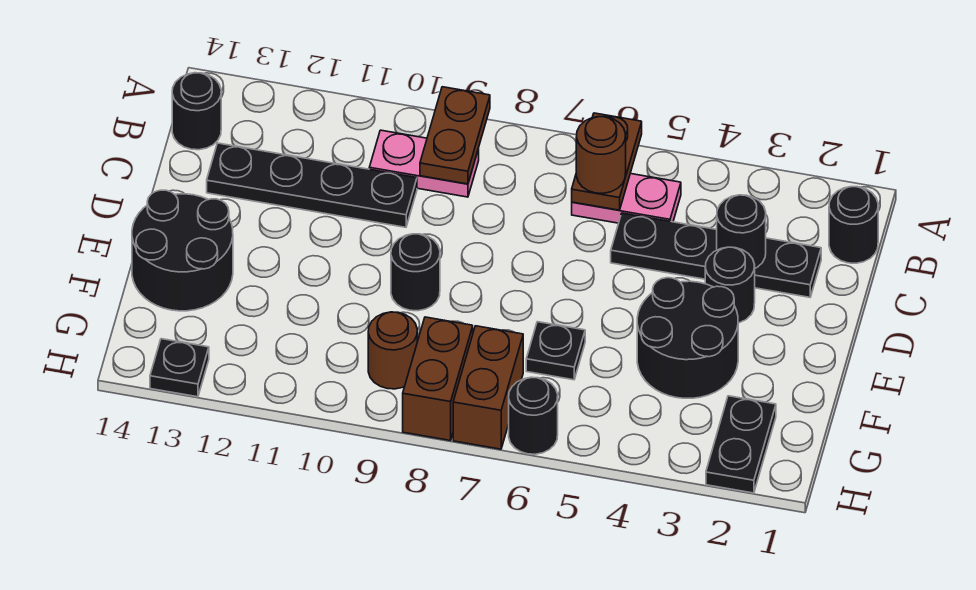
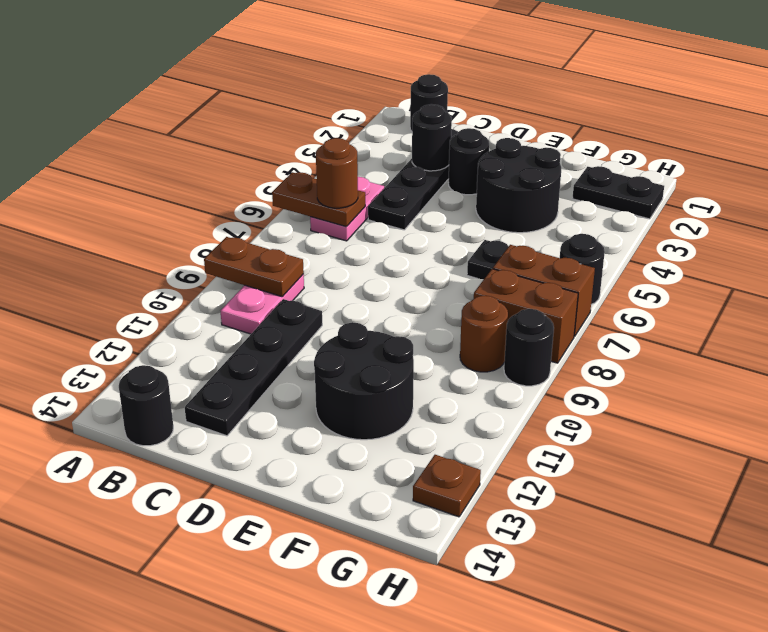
black round brick E9 level 1 -> black round brick H9 level 1
black round brick E13:F14 level 1 -> black round brick E11:F12 level 1
black plate H13 level 1 -> brown plate H13 level 1

